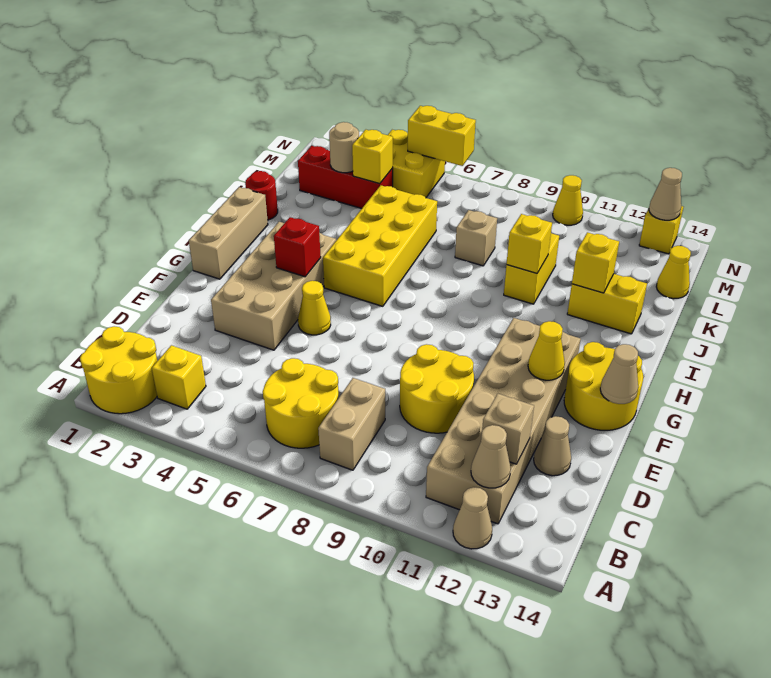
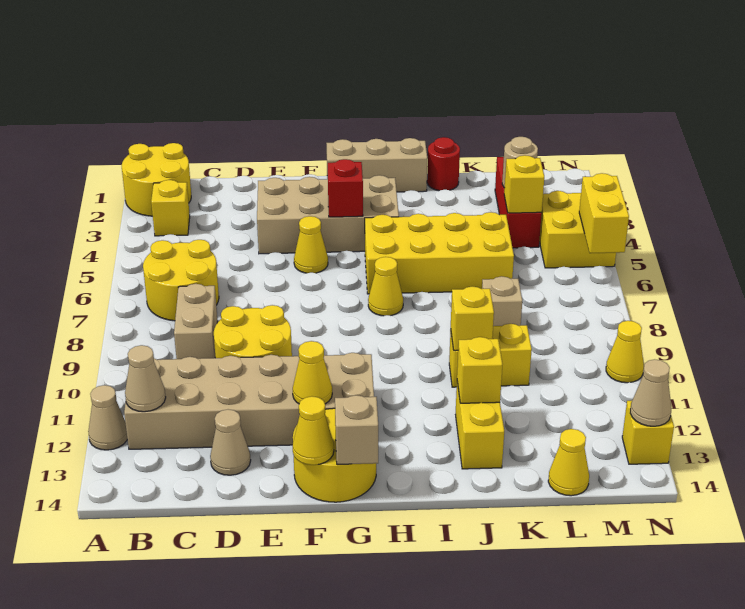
tan brick B8:C8 level 1 -> tan brick C8:C9 level 1
tan brick C12 level 2 -> tan brick G14 level 2
tan cone F14 level 2 -> yellow cone F14 level 2
none -> yellow cone H7 level 1

